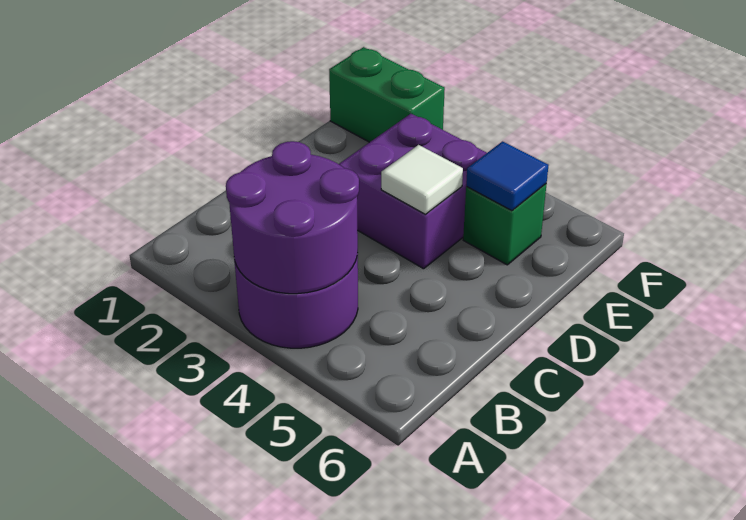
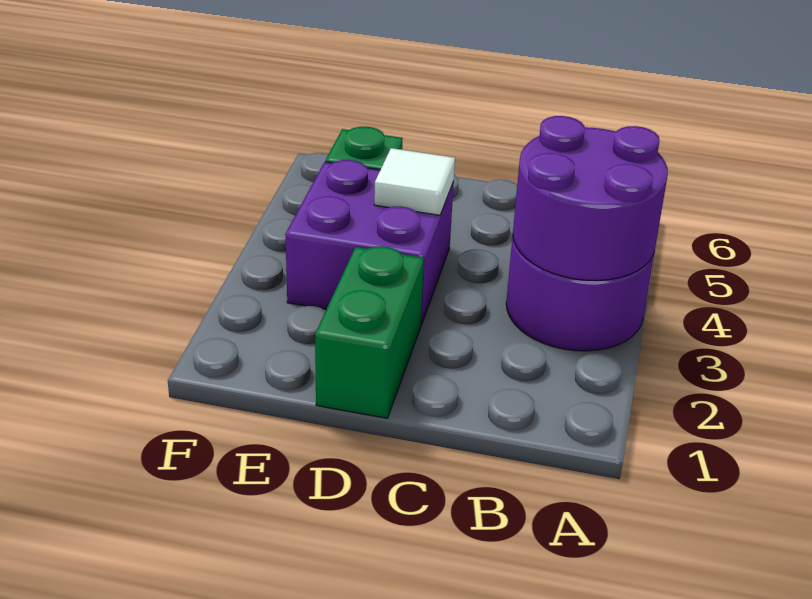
blue tile E5 level 2 -> none
green brick F1:F2 level 1 -> green brick D1:D2 level 1

